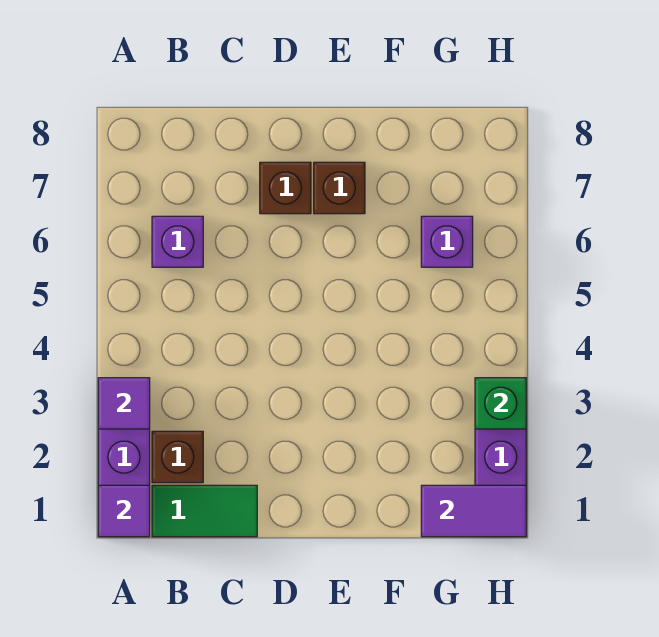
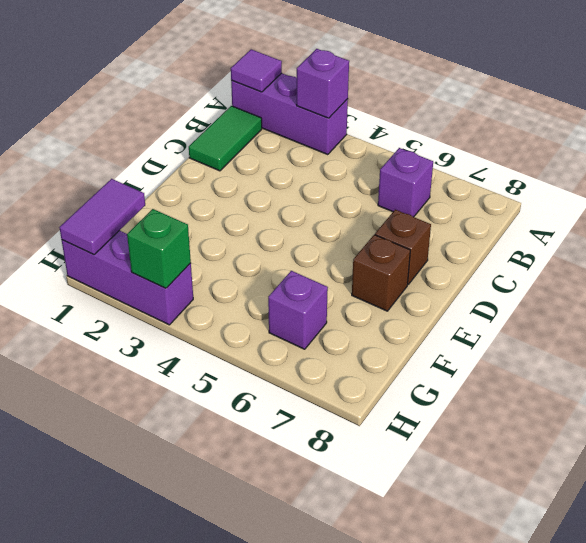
purple tile A3 level 2 -> purple brick A3 level 2
brown brick B2 level 1 -> none

